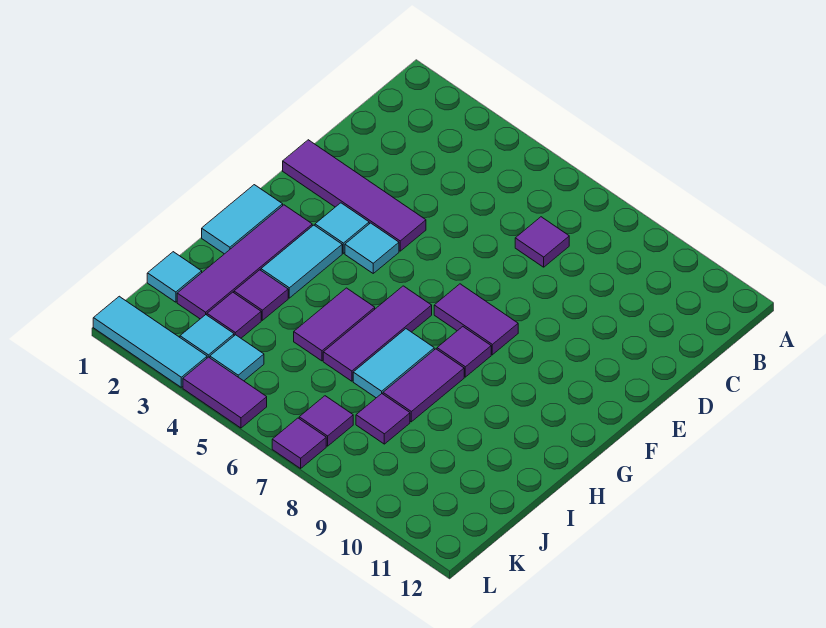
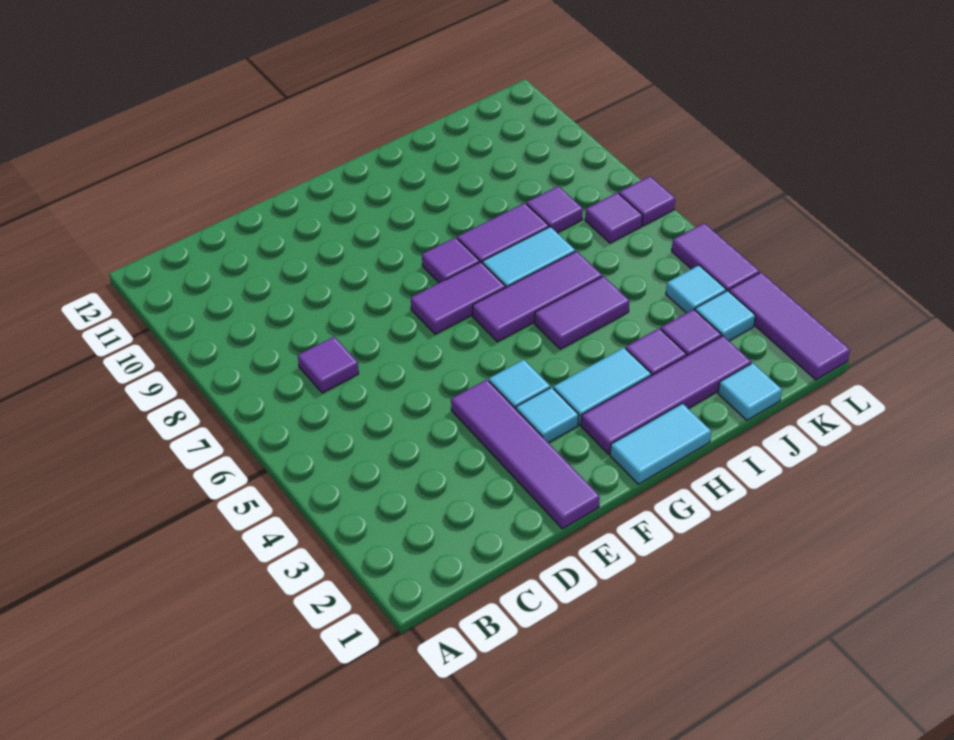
purple tile F7:F8 level 1 -> purple tile F7:G7 level 1
cyan tile L1:L3 level 1 -> purple tile L1:L3 level 1

